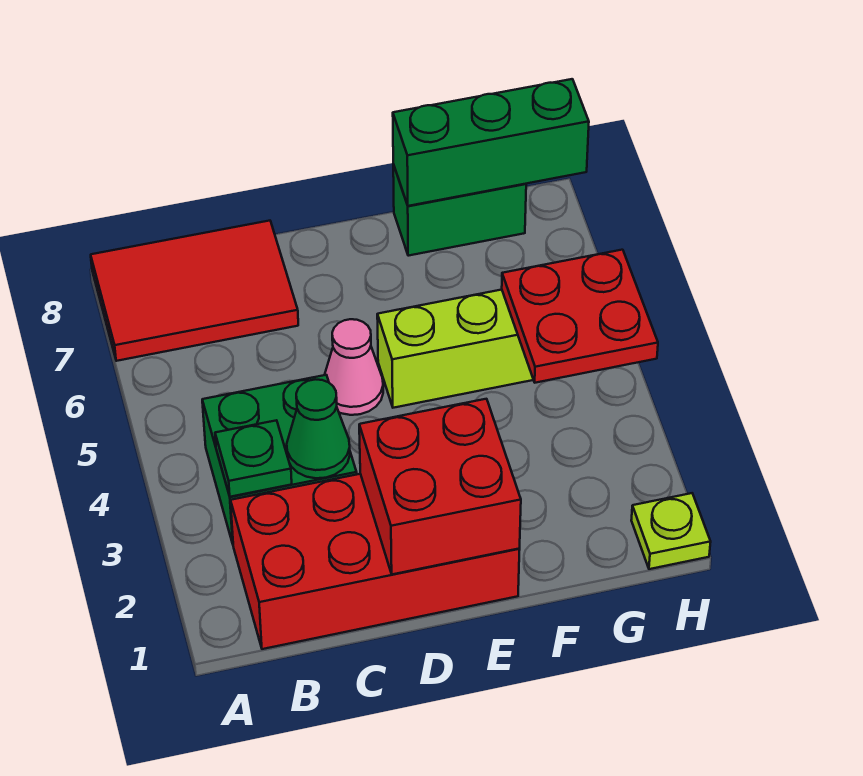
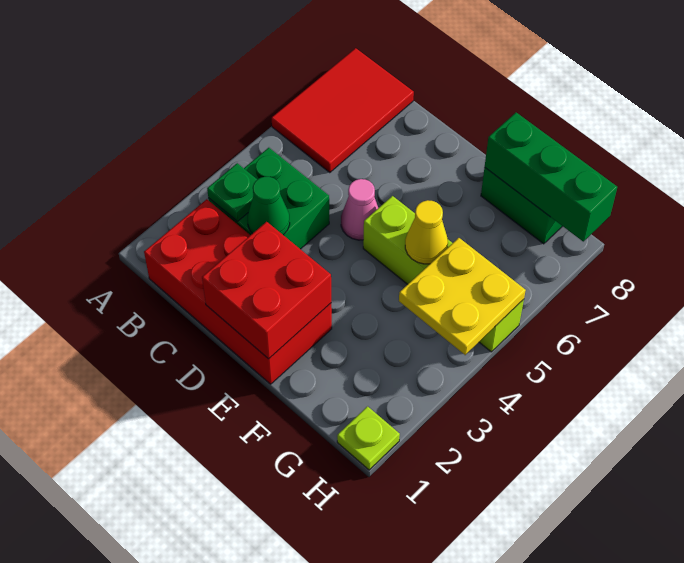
red tile A7:C8 level 1 -> red tile A6:B8 level 1
none -> yellow cone F5 level 2
red plate G4:H5 level 2 -> yellow plate G4:H5 level 2

